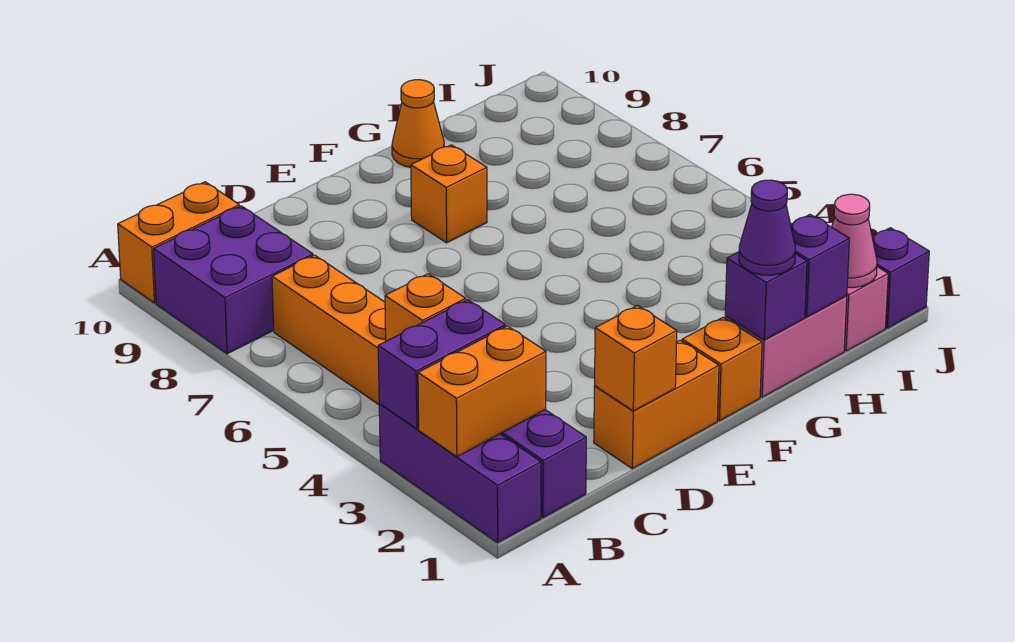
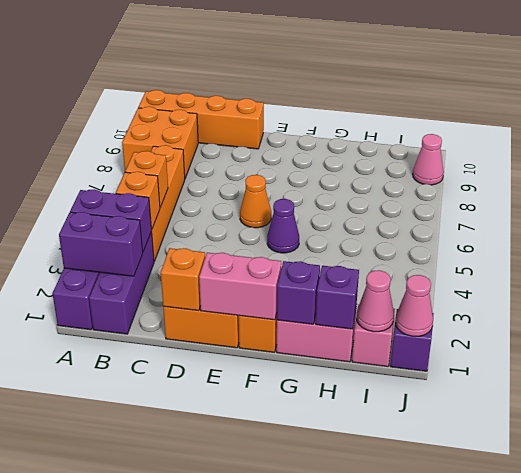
orange brick A2:B2 level 2 -> purple brick A2:B2 level 2
purple brick A8:B9 level 1 -> orange brick A8:B9 level 1
orange brick A10:B10 level 1 -> orange brick A10:D10 level 1
none -> pink brick E1:F1 level 2
orange brick F8 level 1 -> orange brick B5 level 2
purple cone G1 level 3 -> purple cone F5 level 1
orange cone G10 level 1 -> orange cone E6 level 1
none -> pink cone J1 level 2
none -> pink cone J9 level 1

